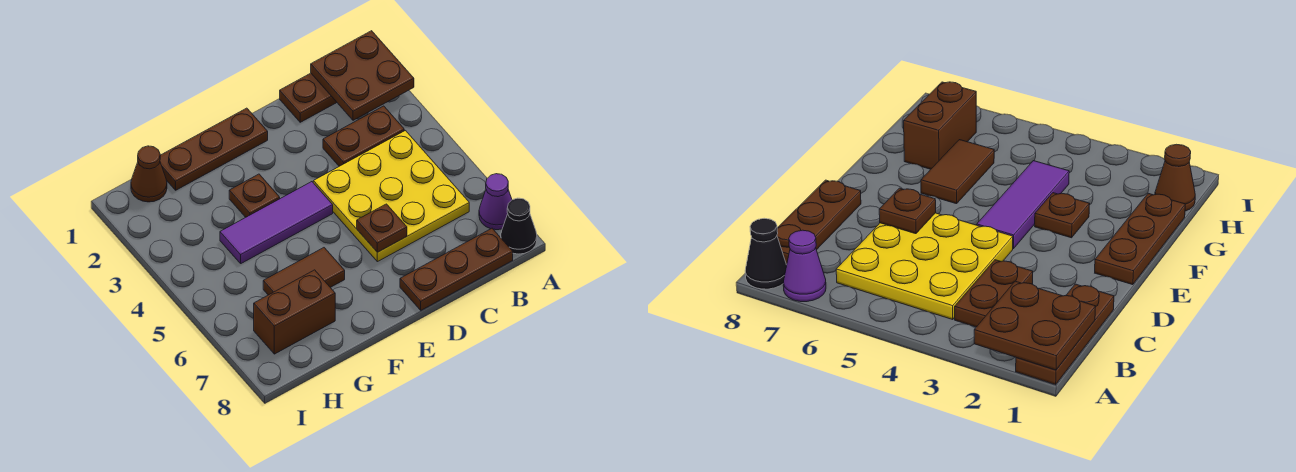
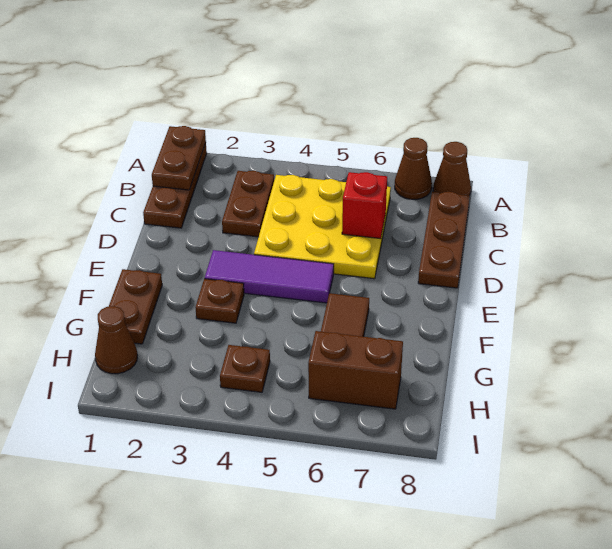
brown plate A1:B2 level 2 -> brown plate A1:B1 level 2
purple cone A7 level 1 -> brown cone A7 level 1
black cone A8 level 1 -> brown cone A8 level 1
none -> red brick C6 level 2
brown plate D6 level 2 -> brown plate H4 level 1
brown plate E1:G1 level 1 -> brown plate F1:G1 level 1
purple tile E4:G4 level 1 -> purple tile E3:E5 level 1
brown brick G7:H7 level 1 -> brown brick H6:H7 level 1

